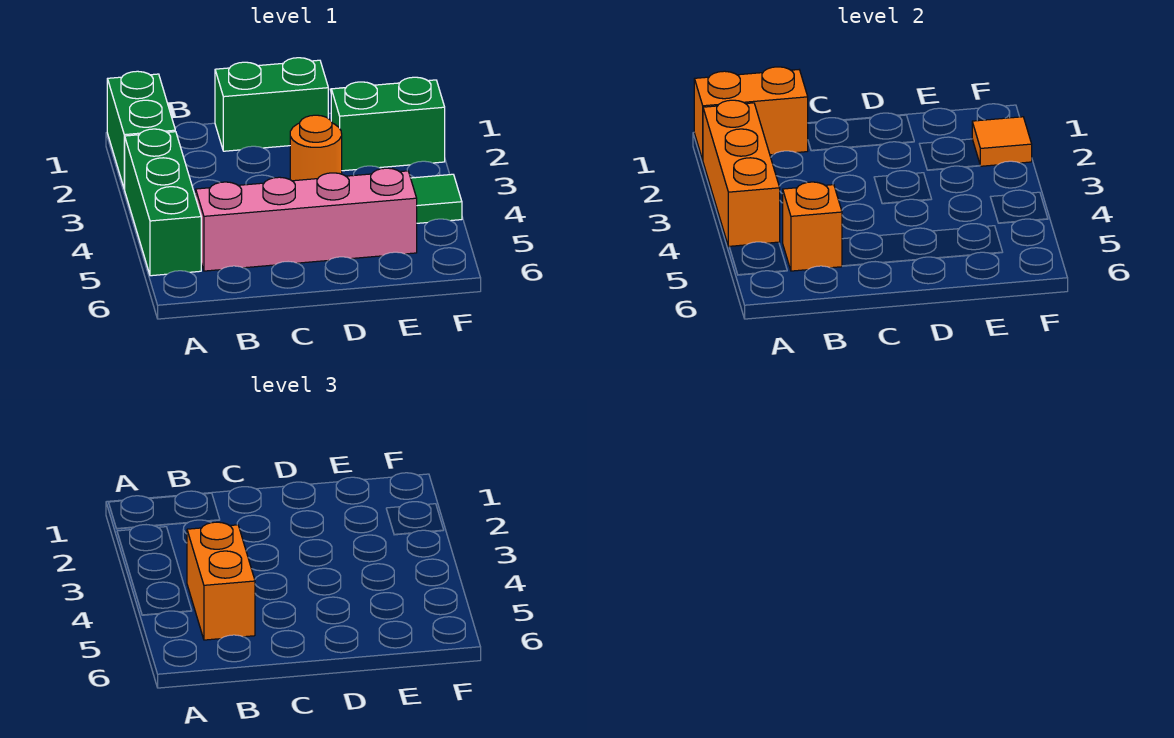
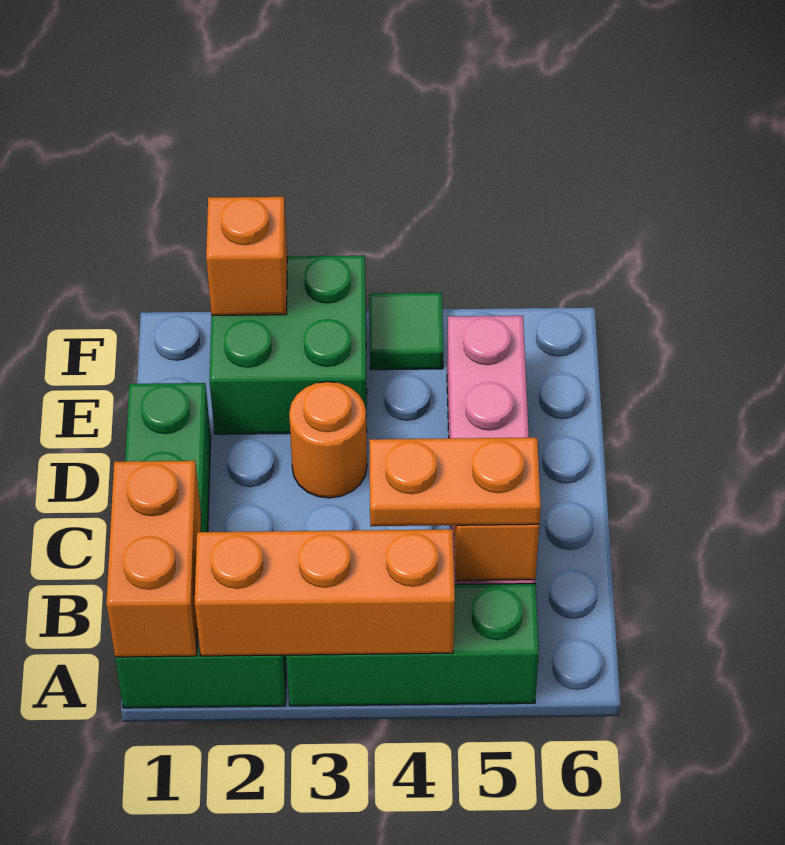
orange brick B4:B5 level 3 -> orange plate B4:B5 level 3
green brick E2:F2 level 1 -> green brick E2:F3 level 1
orange tile F2 level 2 -> orange brick F2 level 2

